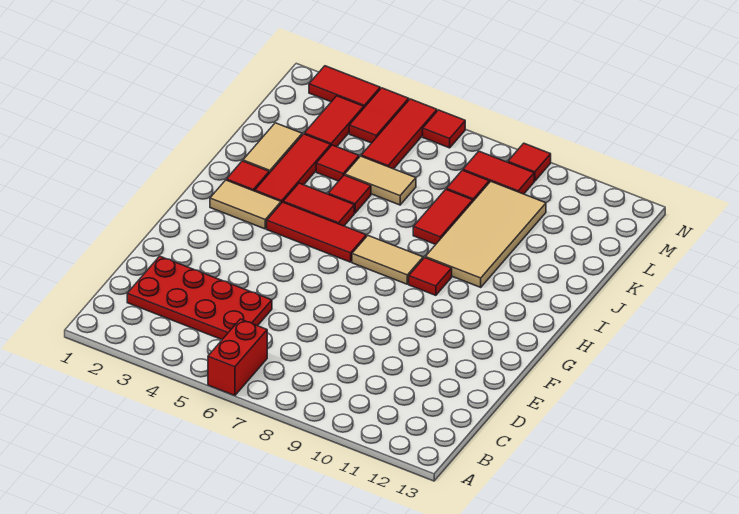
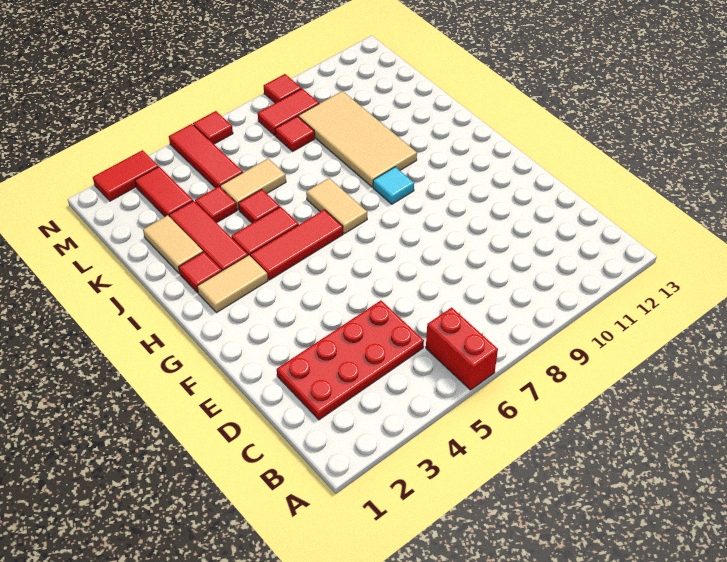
tan tile H7:H8 level 1 -> tan tile H7:I7 level 1
red tile H9 level 1 -> cyan tile H9 level 1
red tile J8:K8 level 1 -> none
red tile M4:N4 level 1 -> none

